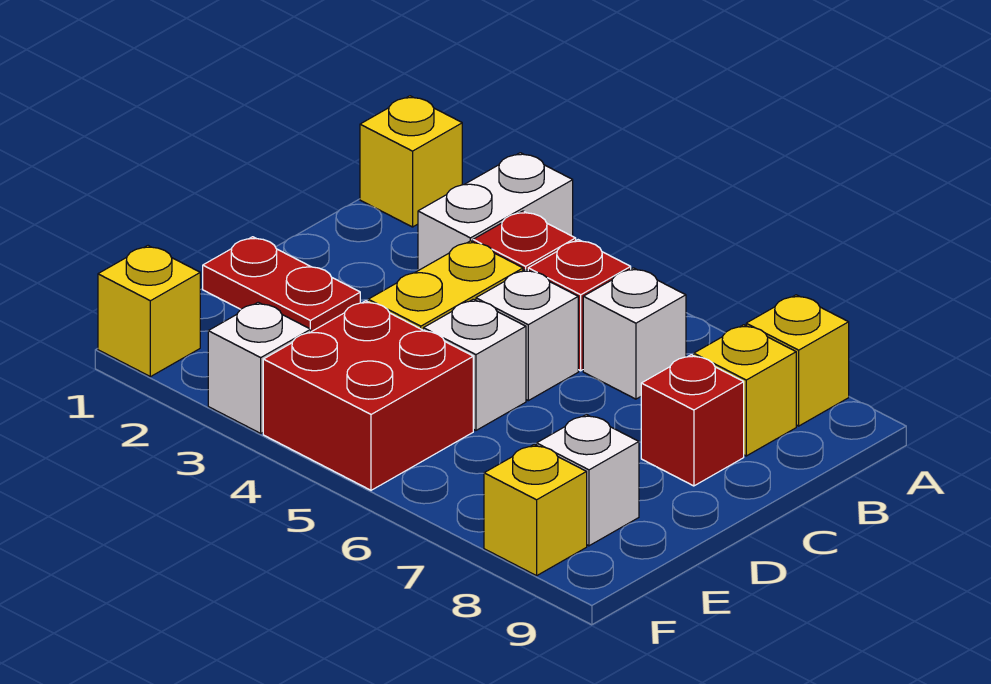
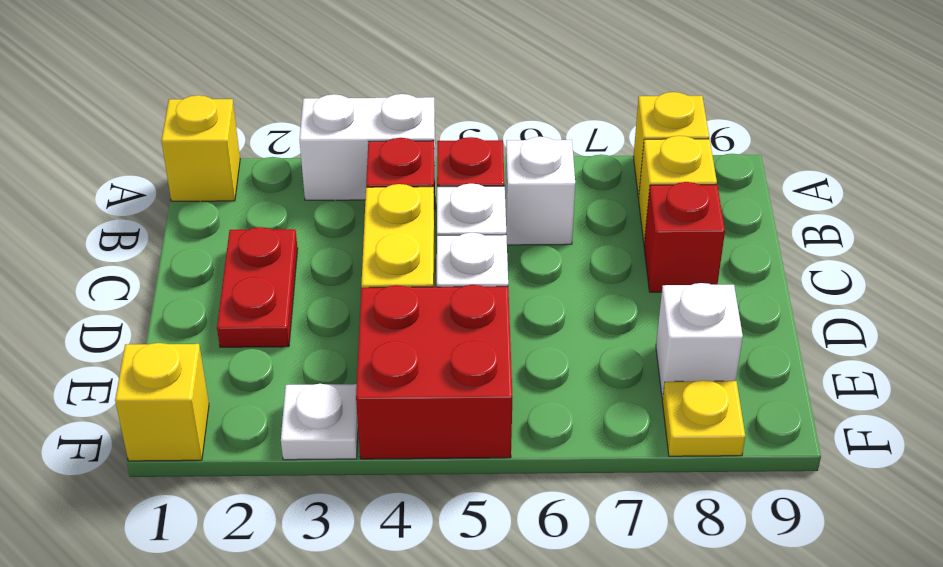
white brick A3:B3 level 1 -> white brick A3:A4 level 1
red plate D1:D2 level 1 -> red plate C2:D2 level 1
white brick F3 level 1 -> white plate F3 level 1
yellow brick F8 level 1 -> yellow plate F8 level 1

